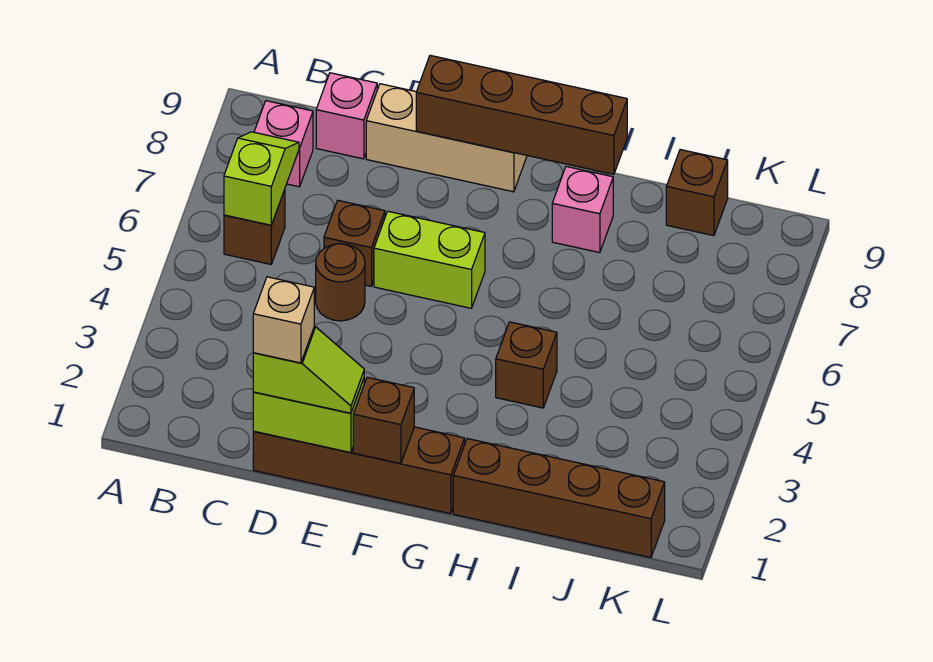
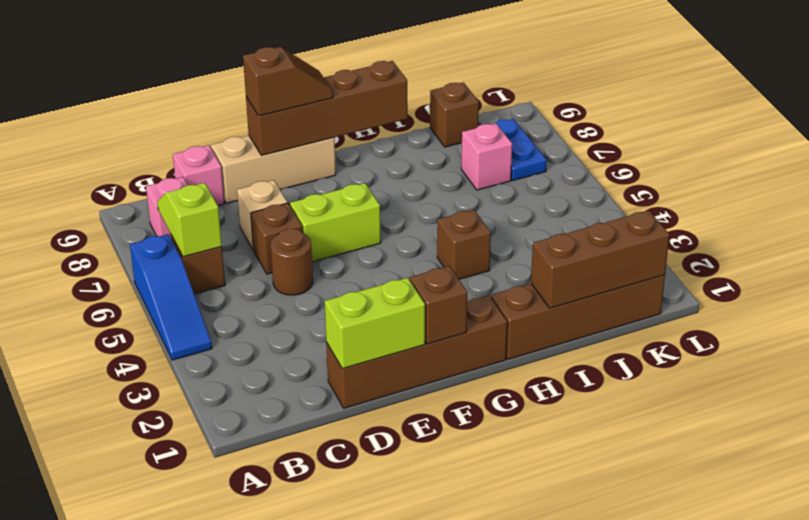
none -> blue slope A4:A6 level 1 top 6
lime slope D1:E1 level 3 top D -> none
tan brick D1 level 4 -> tan brick D7 level 1
none -> brown slope E9:F9 level 3 top E
pink brick H8 level 1 -> pink brick J7 level 1
none -> brown brick I1:K1 level 2
none -> blue plate K7:K8 level 1

